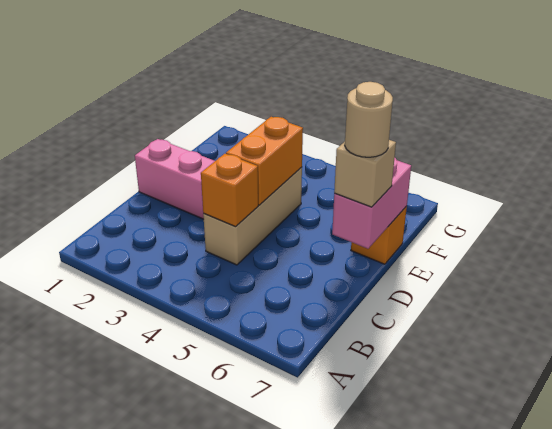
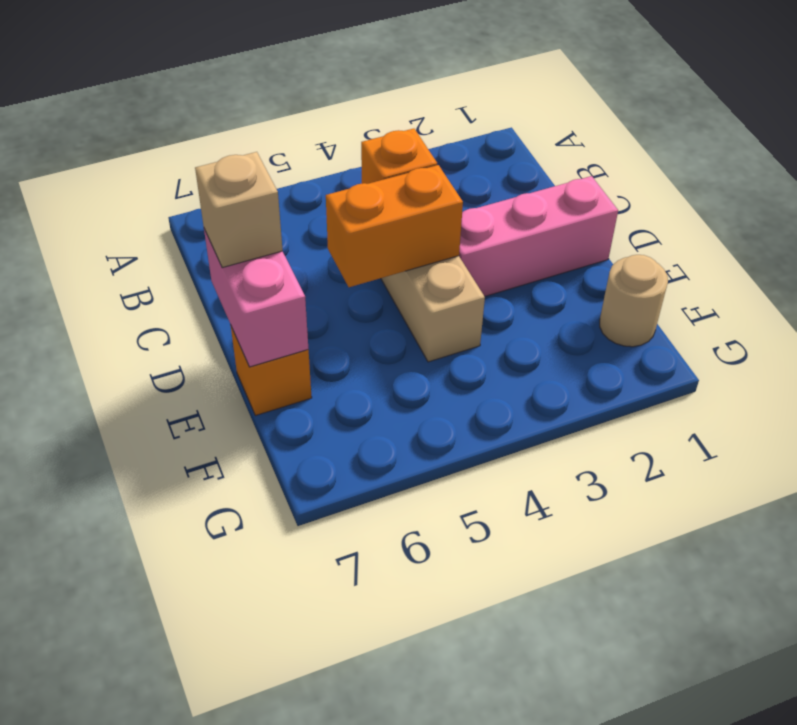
orange brick D4:E4 level 2 -> orange brick D4:D5 level 2
tan round brick D7 level 4 -> tan round brick F1 level 1

